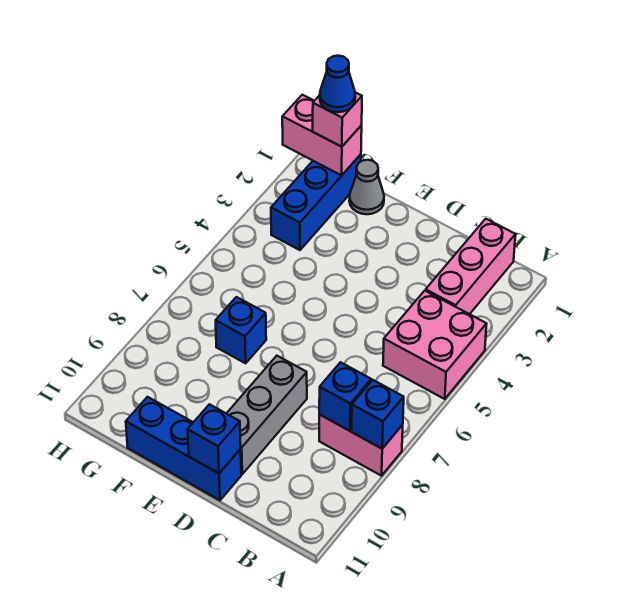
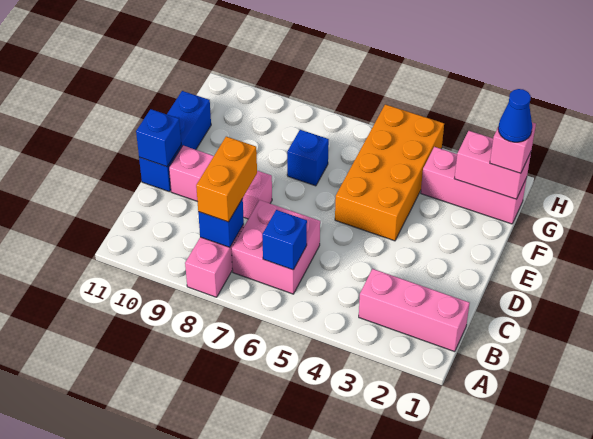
pink brick A4:B5 level 1 -> pink brick B6:C7 level 1
blue brick A8 level 2 -> blue brick B6 level 2
none -> orange brick B8:C8 level 3
grey brick D8:D10 level 1 -> pink brick D8:D10 level 1
none -> orange brick E4:H5 level 1
grey cone F1 level 1 -> none
blue brick G1:G3 level 1 -> pink brick G1:G3 level 1
pink brick G1:H1 level 2 -> pink brick G1:G2 level 2

